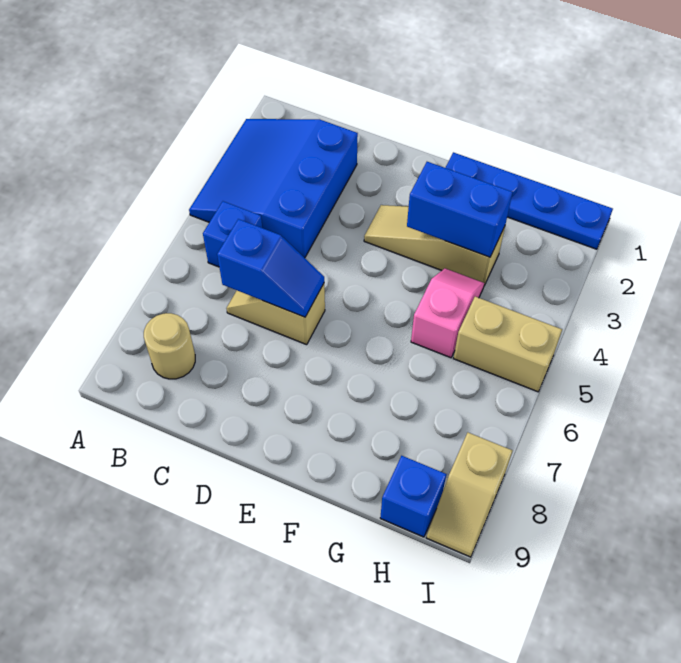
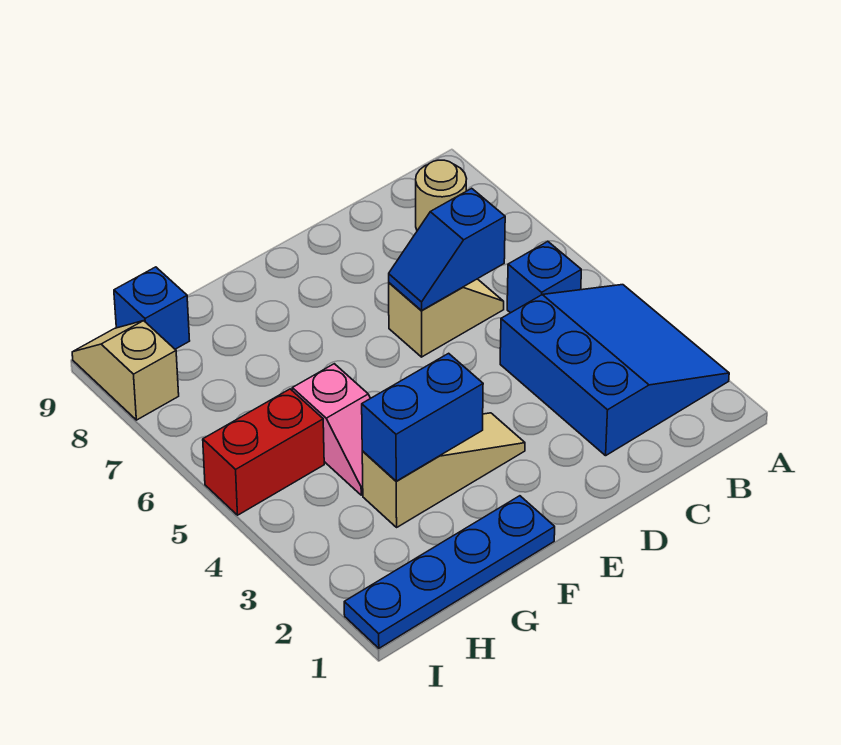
tan brick H5:I5 level 1 -> red brick H5:I5 level 1

